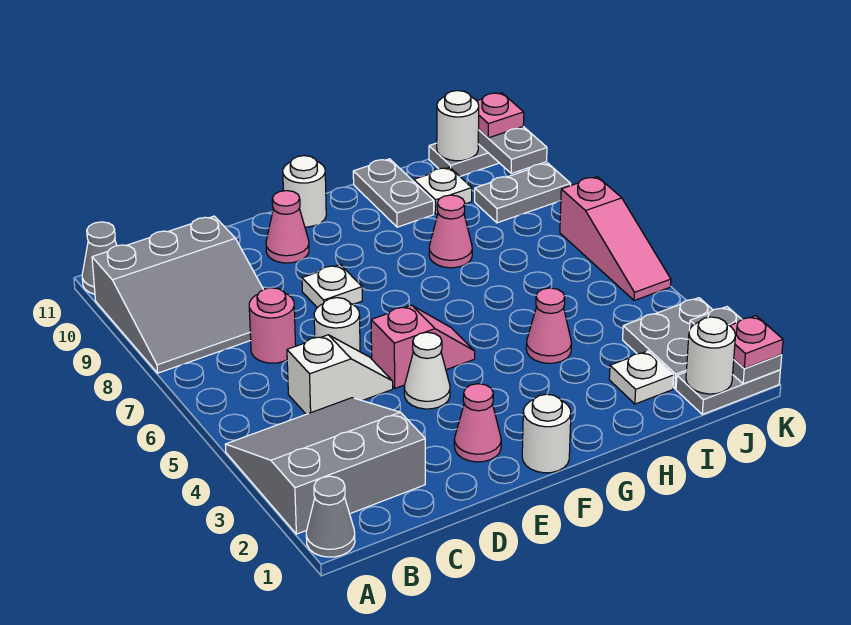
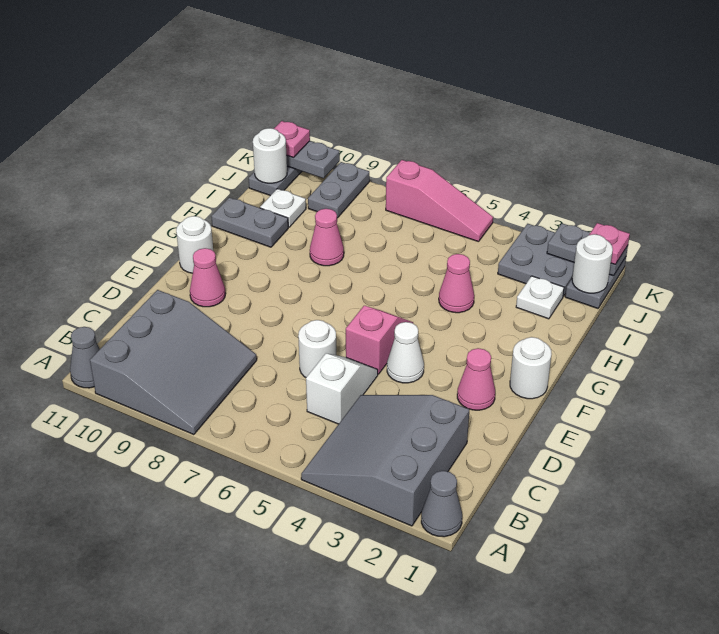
pink round brick C7 level 1 -> none
white plate E8 level 1 -> none

